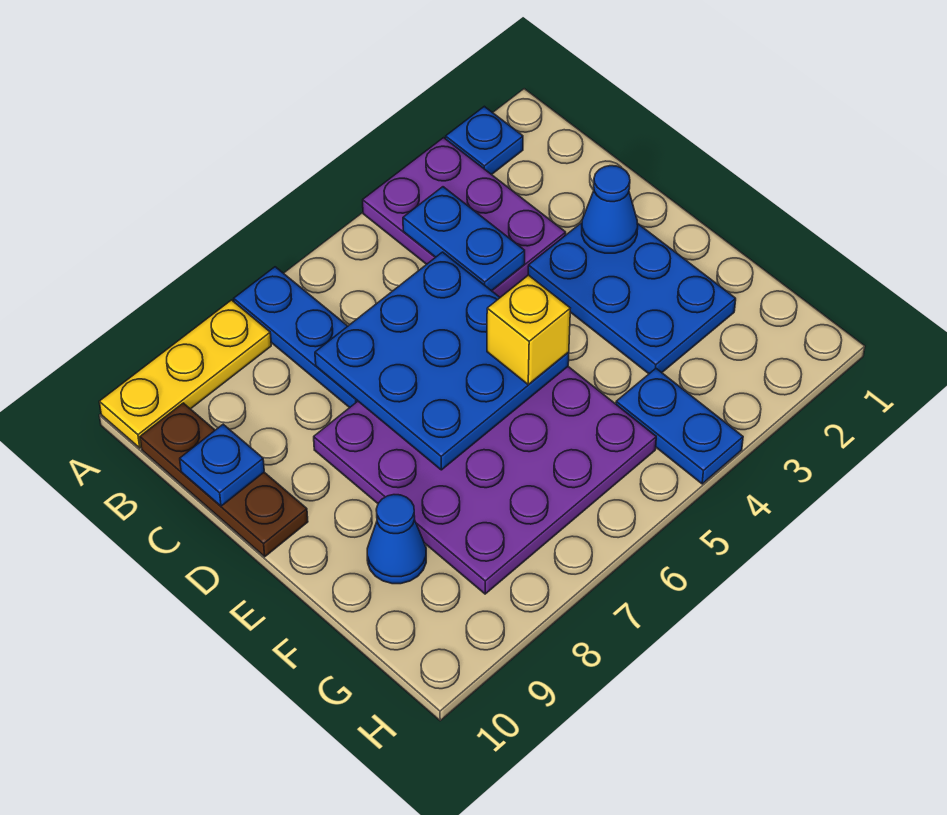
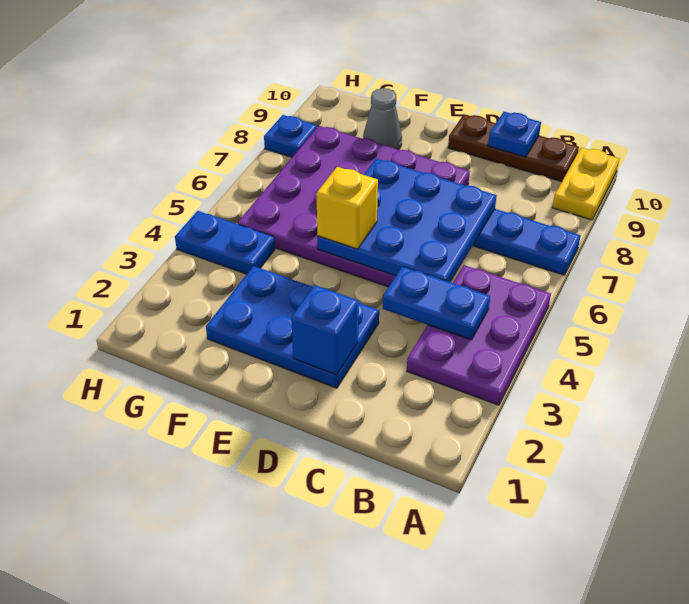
blue plate A2 level 1 -> blue plate H8 level 1
purple plate A3:C4 level 1 -> purple plate A3:B5 level 1
yellow plate A8:A10 level 1 -> yellow plate A9:A10 level 1
blue cone D2 level 2 -> blue brick D2 level 2
blue cone F9 level 1 -> grey cone F9 level 1

